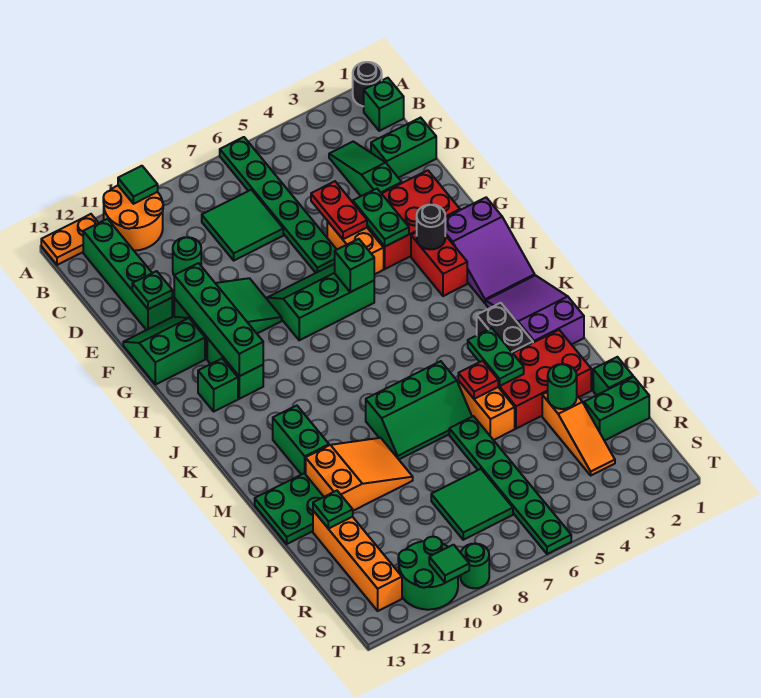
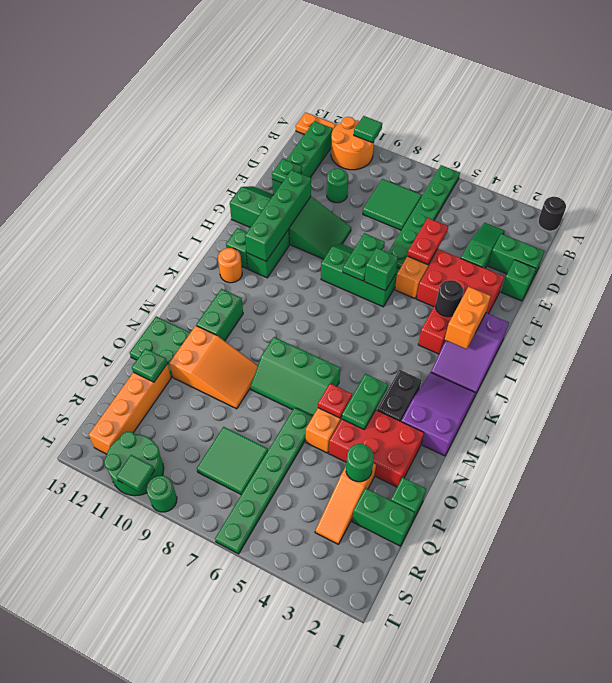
green brick B1 level 1 -> green brick E1 level 1
green plate F4:G4 level 2 -> green plate G7:H7 level 2
none -> orange brick H2:I2 level 2
none -> orange round brick J12 level 1

